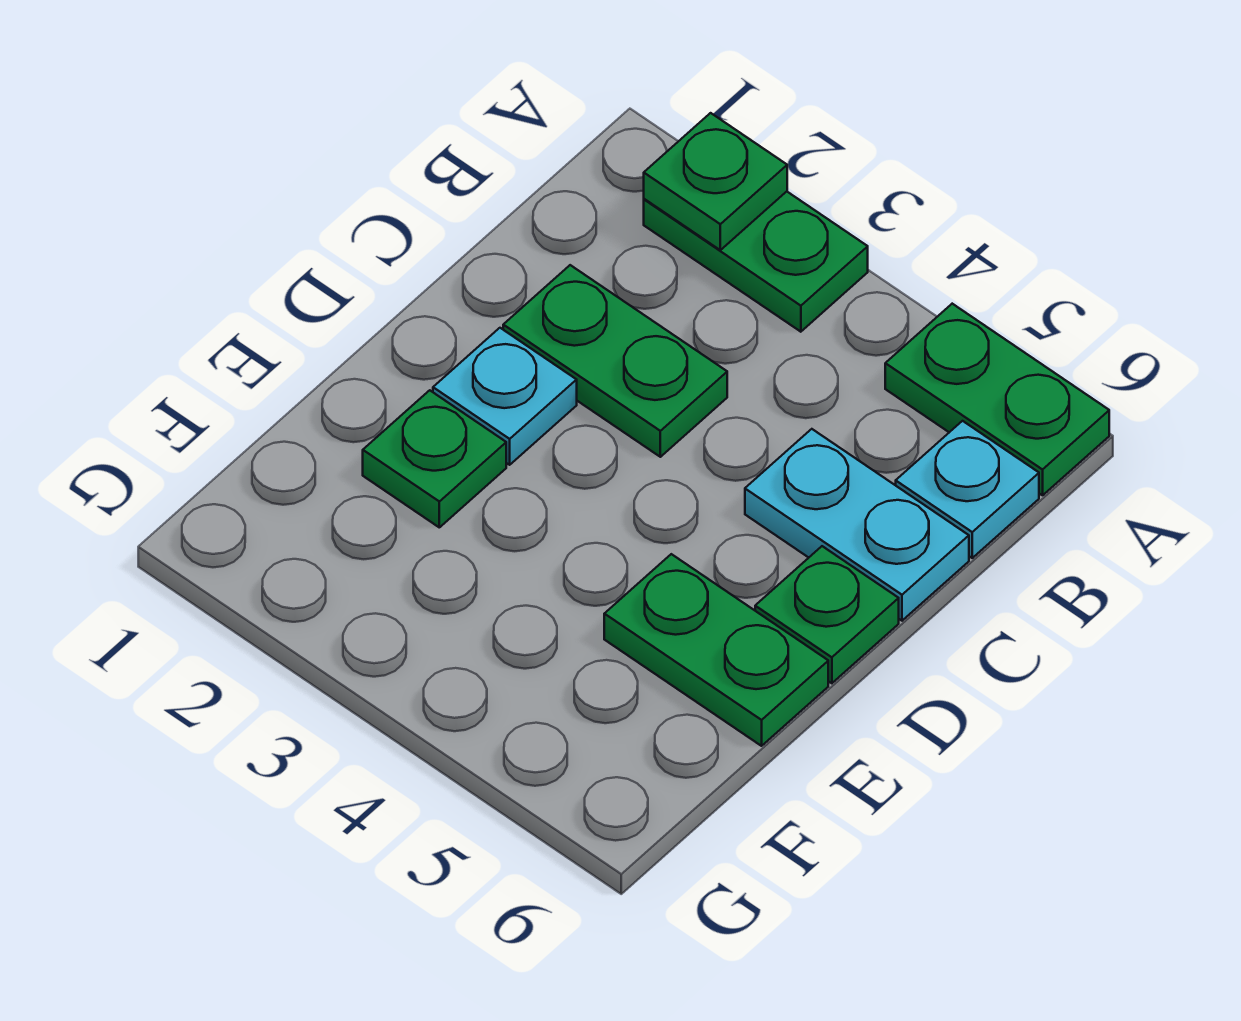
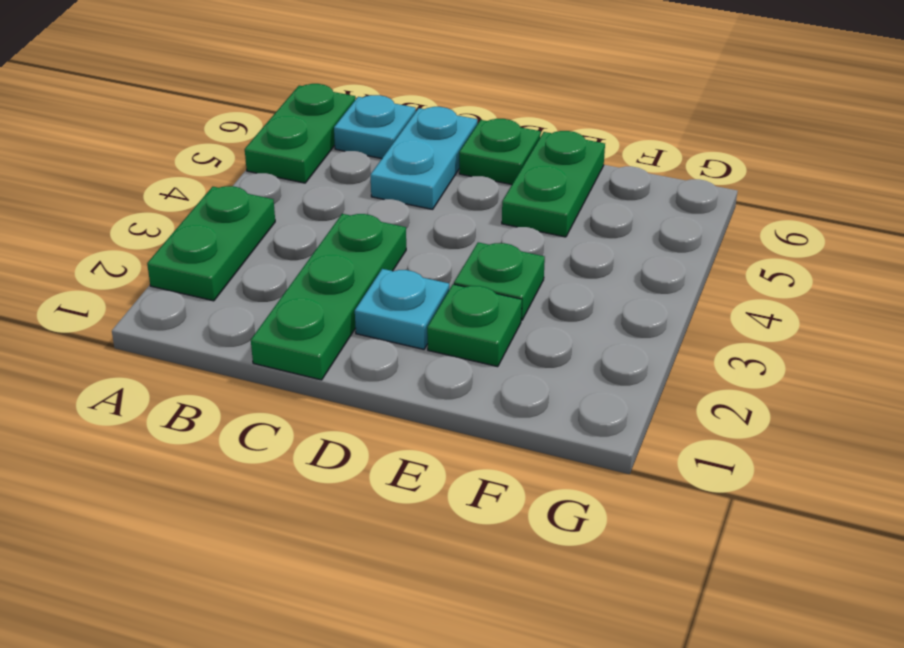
green plate A2 level 2 -> green plate E3 level 1
green plate C2:C3 level 1 -> green plate C1:C3 level 1

